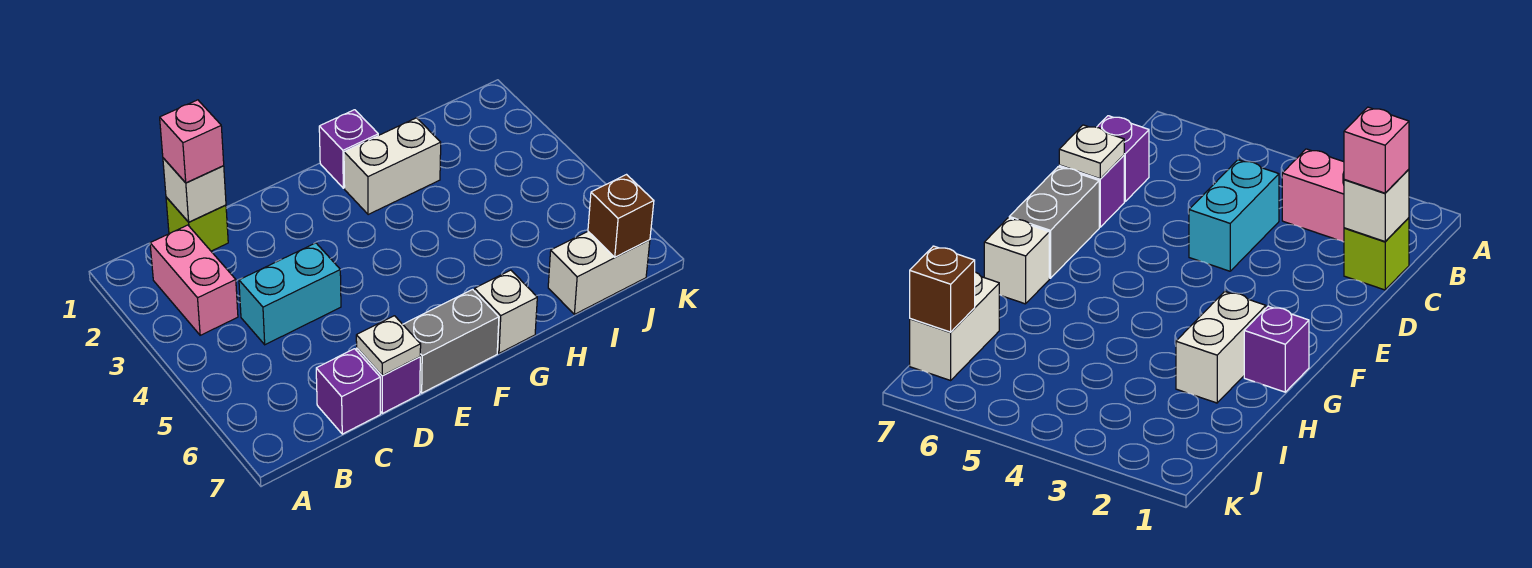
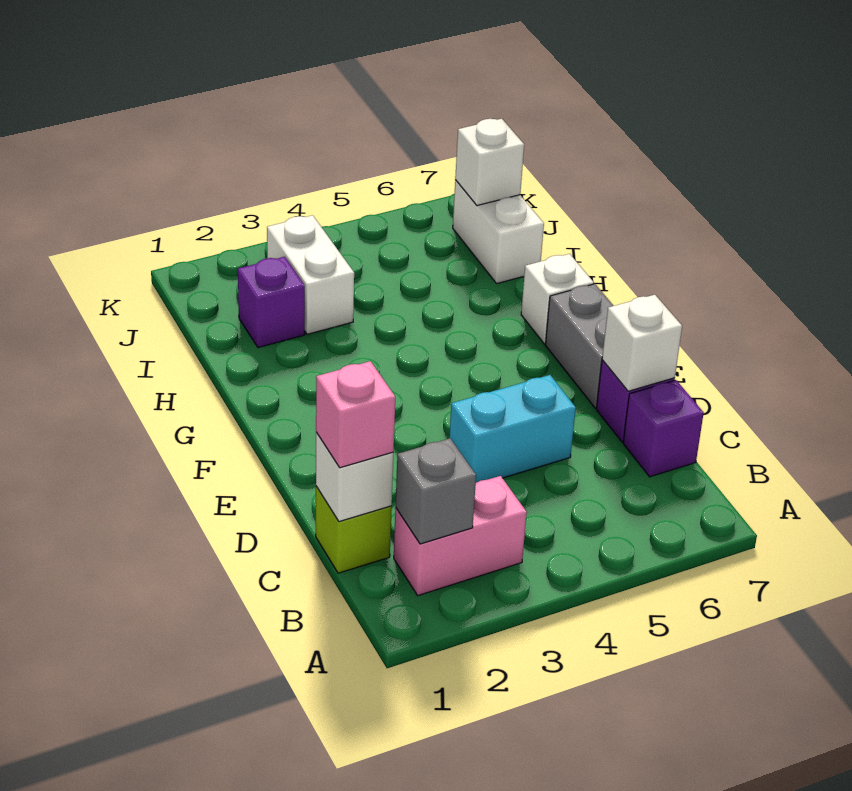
none -> grey brick B2 level 2
cyan brick C4:D4 level 1 -> cyan brick D4:D5 level 1
white plate D7 level 2 -> white brick D7 level 2
purple brick G1 level 1 -> purple brick I2 level 1
white brick G2:H2 level 1 -> white brick I3:J3 level 1
brown brick J7 level 2 -> white brick J7 level 2

